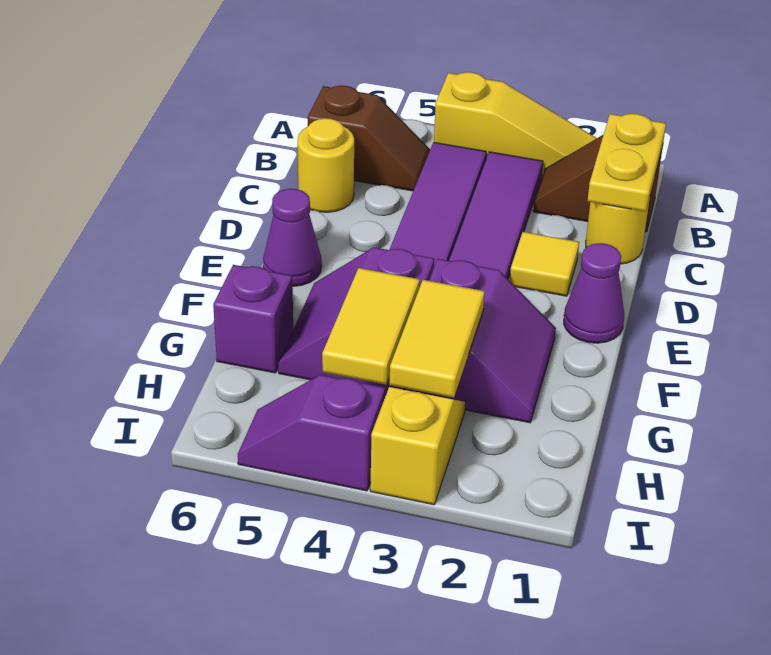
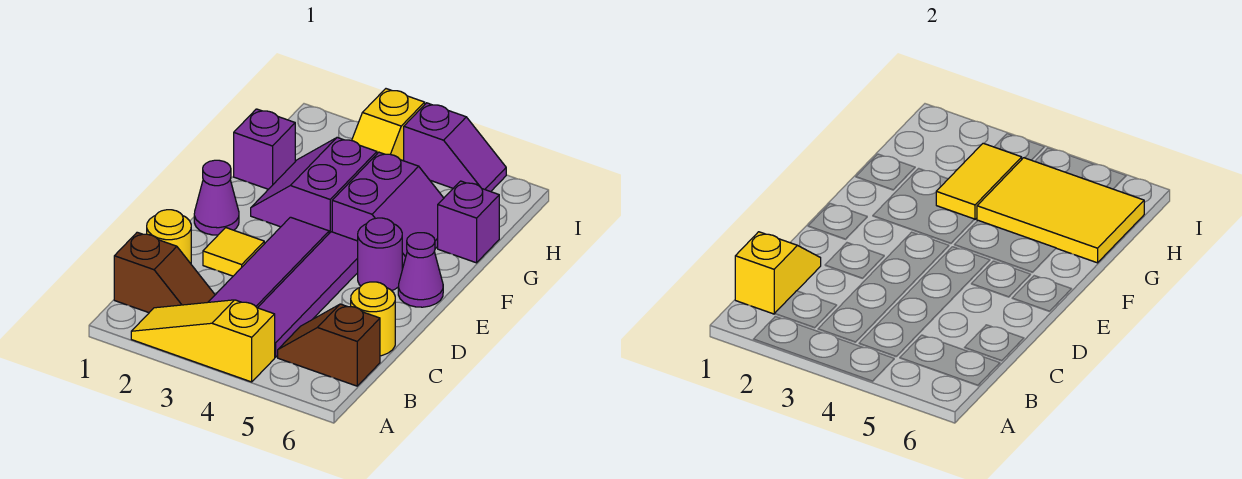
yellow plate B1:C1 level 2 -> yellow slope B1:C1 level 2 top B
none -> purple round brick E5 level 1
none -> purple brick G1 level 1
yellow tile G4:H4 level 2 -> yellow tile G4:H6 level 2

